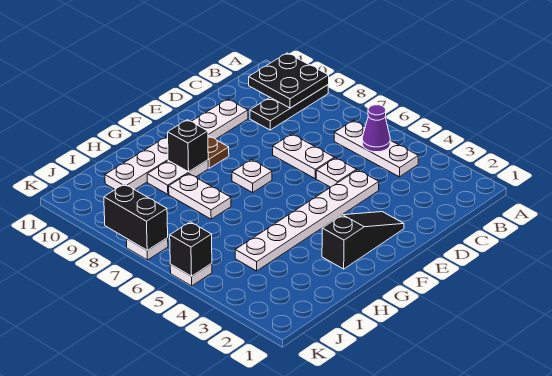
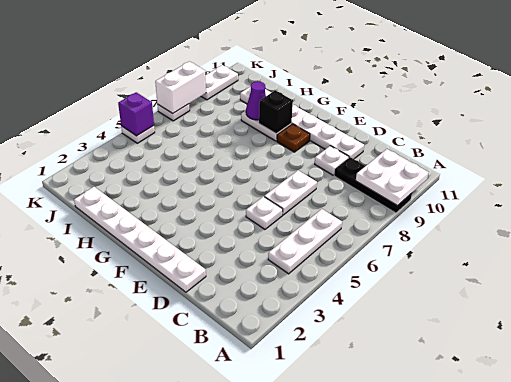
black plate A9:B10 level 2 -> white plate A9:B10 level 2
purple cone B5 level 2 -> purple cone H9 level 2
white plate D4:I4 level 1 -> white plate D1:I1 level 1
black slope E2:G2 level 1 top G -> none
white plate F7 level 1 -> white plate D9 level 1
white plate H7:H8 level 1 -> white plate K9:K10 level 1
black brick K5 level 2 -> purple brick K5 level 2
black brick K7:K8 level 2 -> white brick K7:K8 level 2

